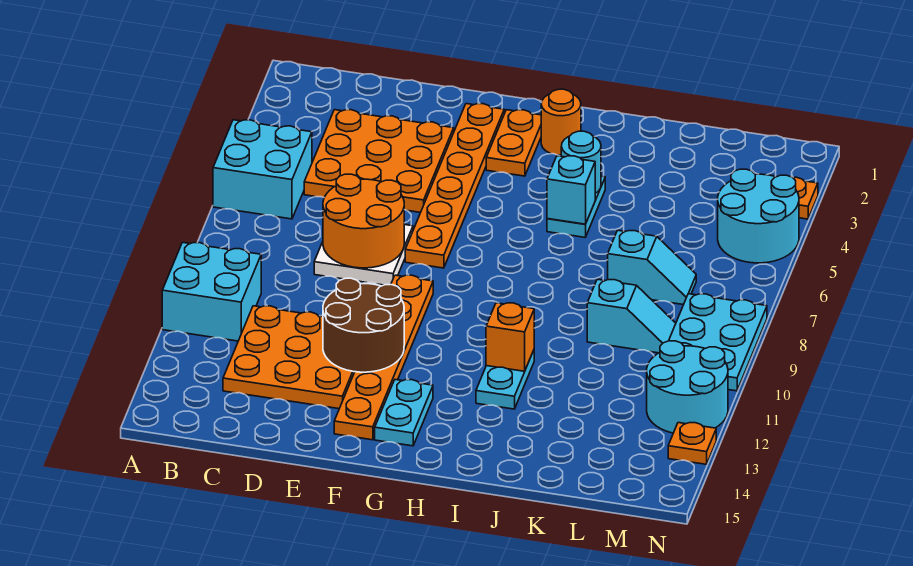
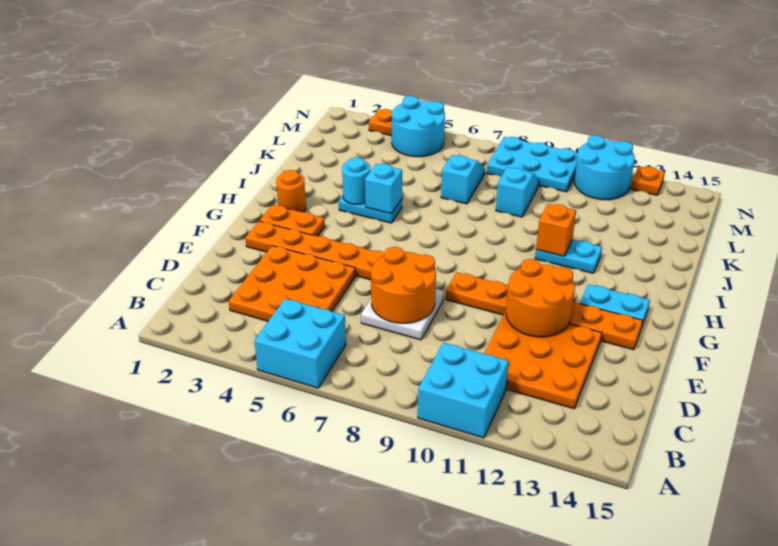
brown round brick E11:F12 level 2 -> orange round brick E11:F12 level 2

